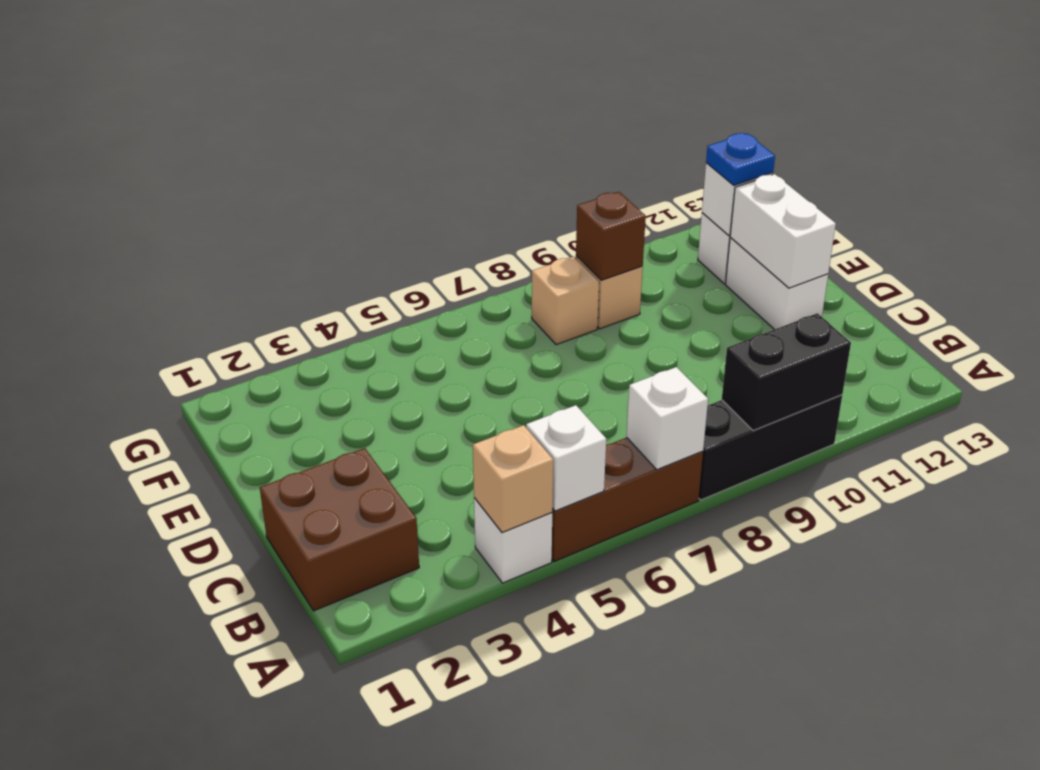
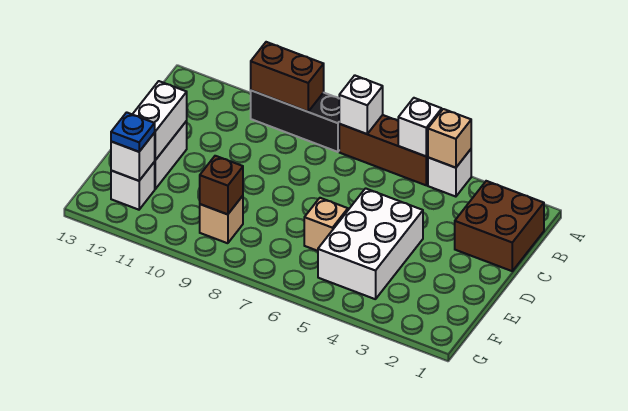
black brick A9:A10 level 2 -> brown brick A9:A10 level 2
none -> white brick D4:F5 level 1
tan brick F8 level 1 -> tan brick E6 level 1

